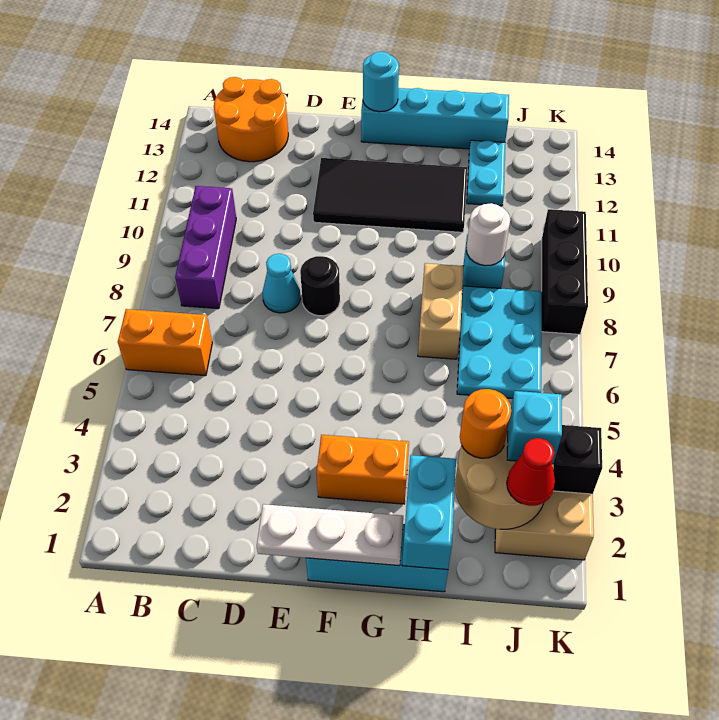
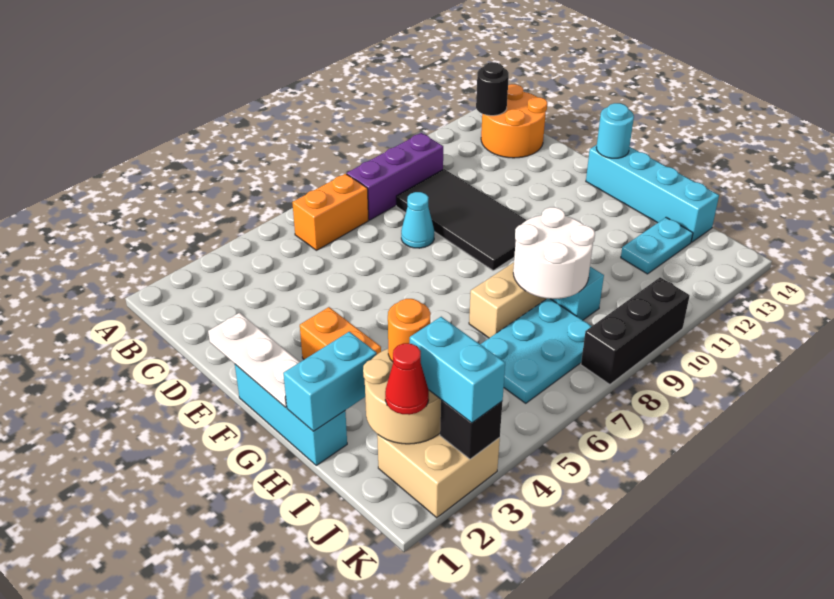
orange brick A6:B6 level 1 -> orange brick B6:B7 level 1
black round brick E8 level 1 -> black round brick B13 level 2
black tile E11:H12 level 1 -> black tile C9:F10 level 1
white round brick I9 level 2 -> white round brick H8:I9 level 2
cyan brick J3 level 3 -> cyan brick J3:K3 level 3

